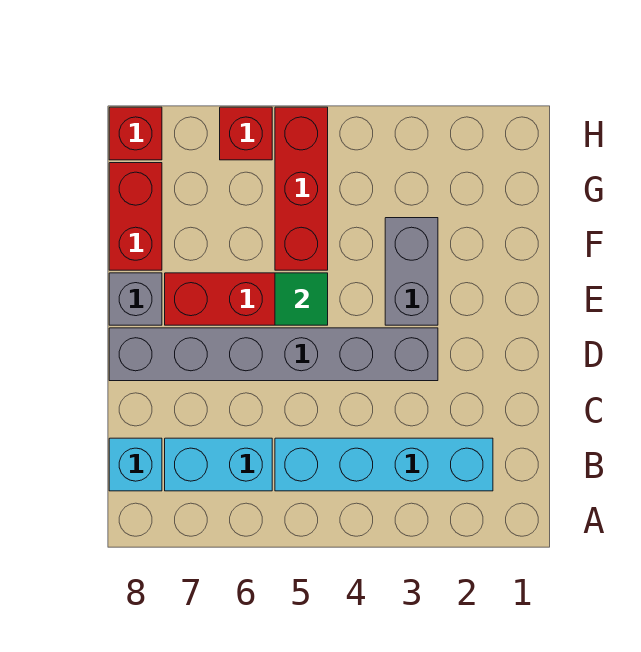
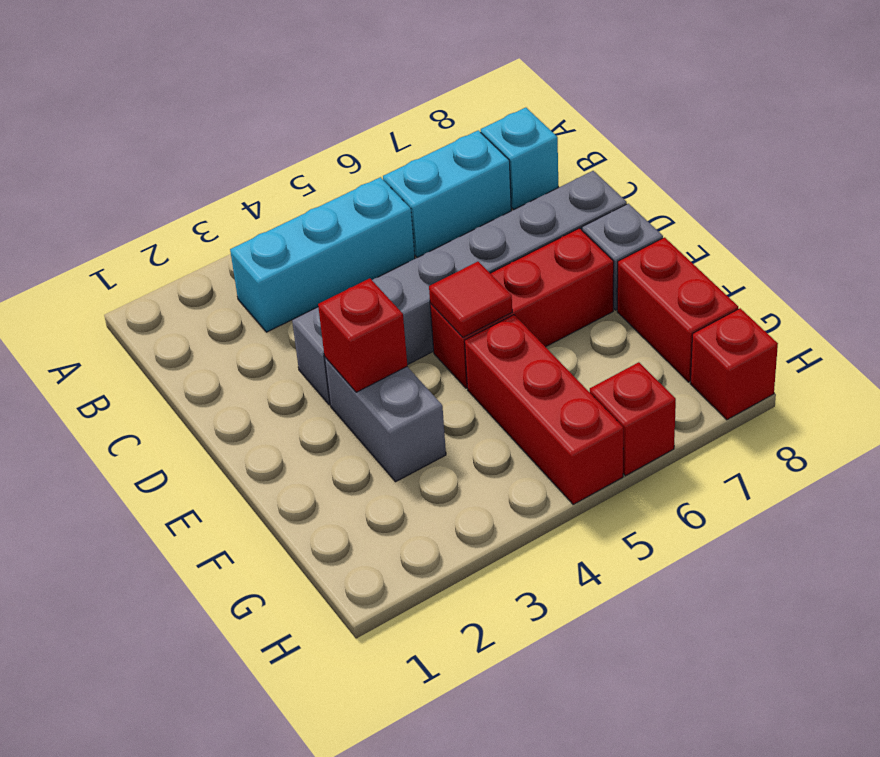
cyan brick B2:B5 level 1 -> cyan brick B3:B5 level 1
none -> red brick E3 level 2
green tile E5 level 2 -> red tile E5 level 2

